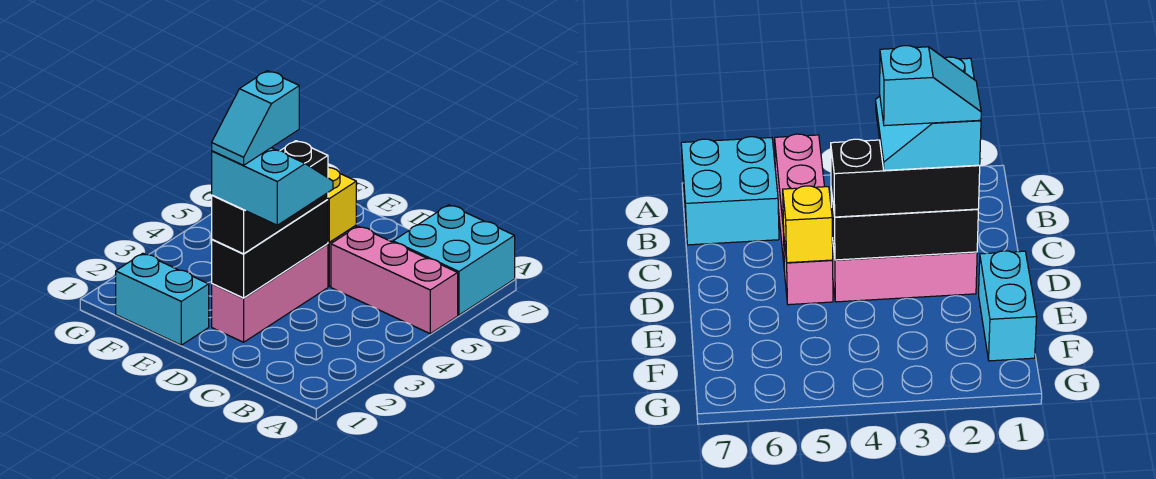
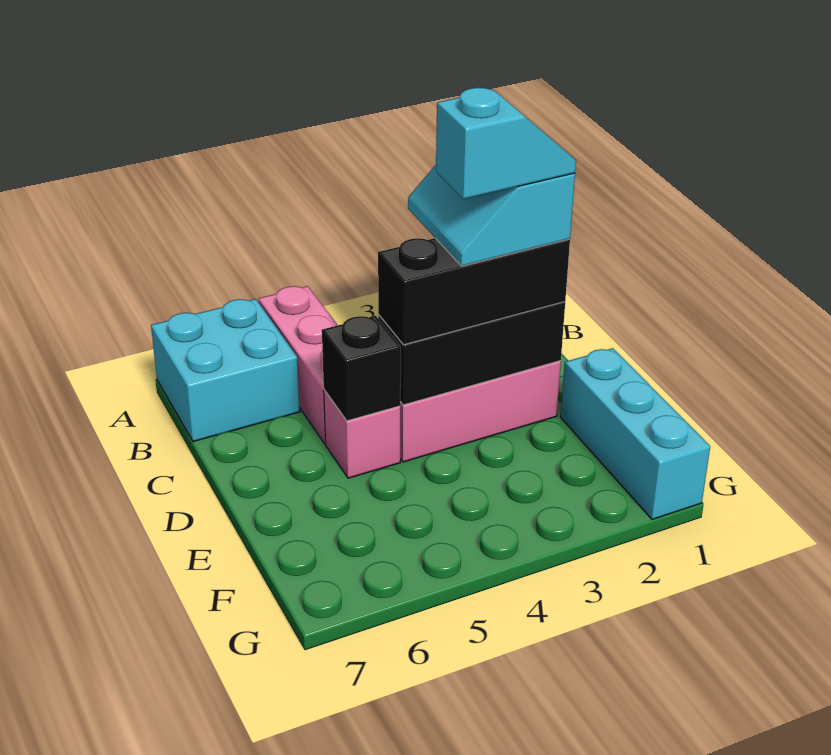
yellow brick D5 level 2 -> black brick D5 level 2
cyan brick E1:F1 level 1 -> cyan brick E1:G1 level 1

